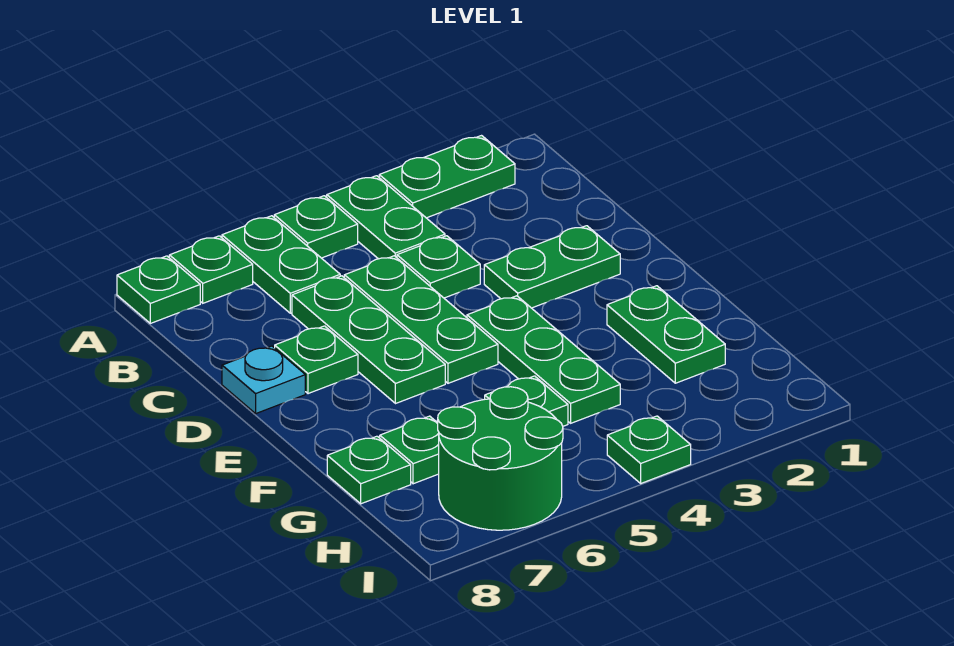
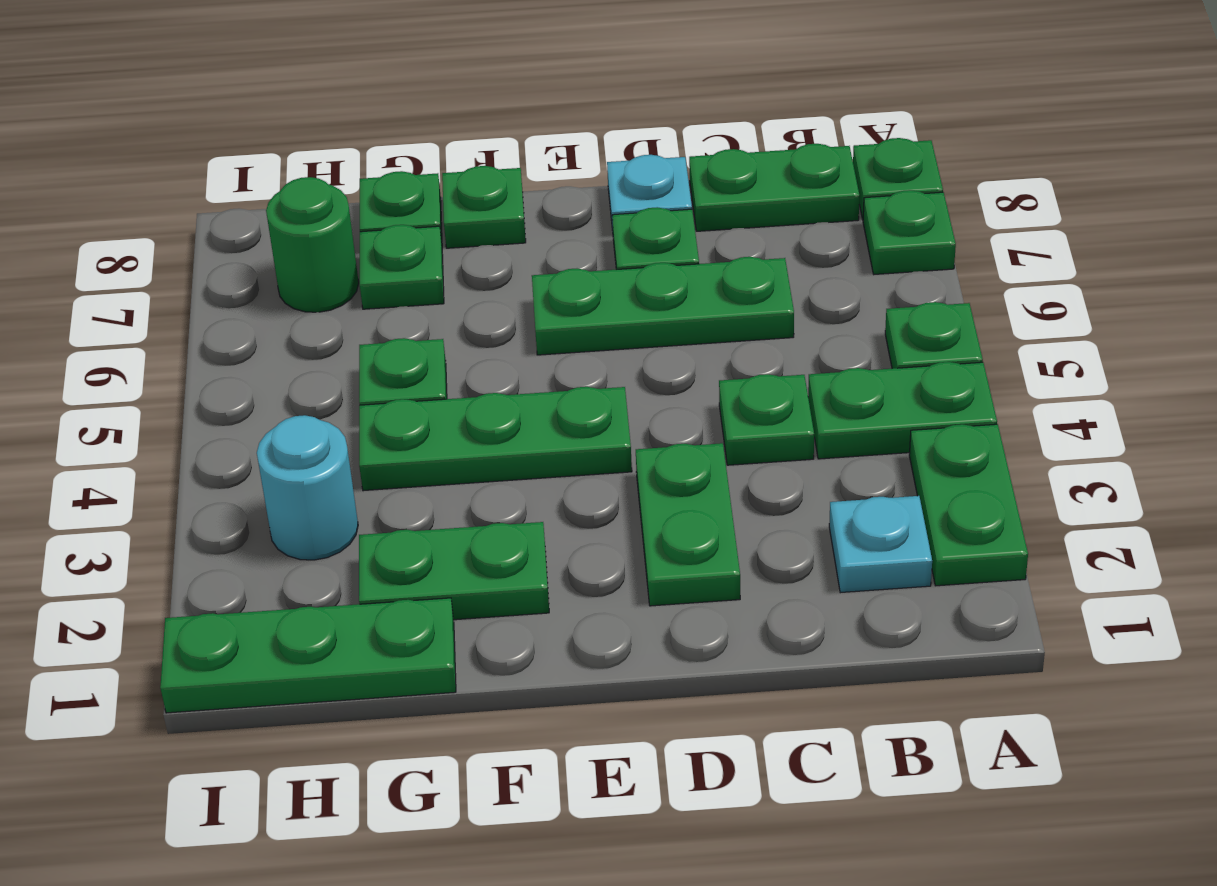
green plate A6:B6 level 1 -> green plate B8:C8 level 1
none -> cyan plate B2 level 1
green plate C5:E5 level 1 -> green plate G1:I1 level 1
none -> cyan round brick H3 level 1
green round brick H6:I7 level 1 -> green round brick H7 level 1
green plate I4 level 1 -> green plate F8 level 1

